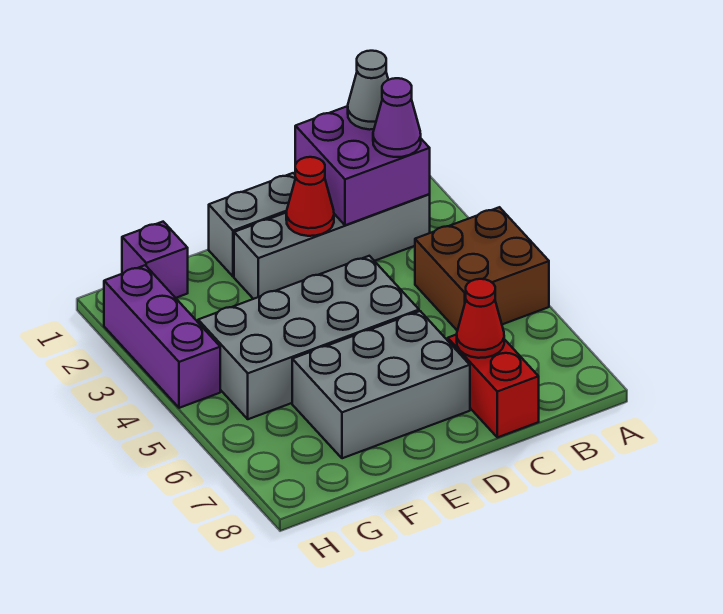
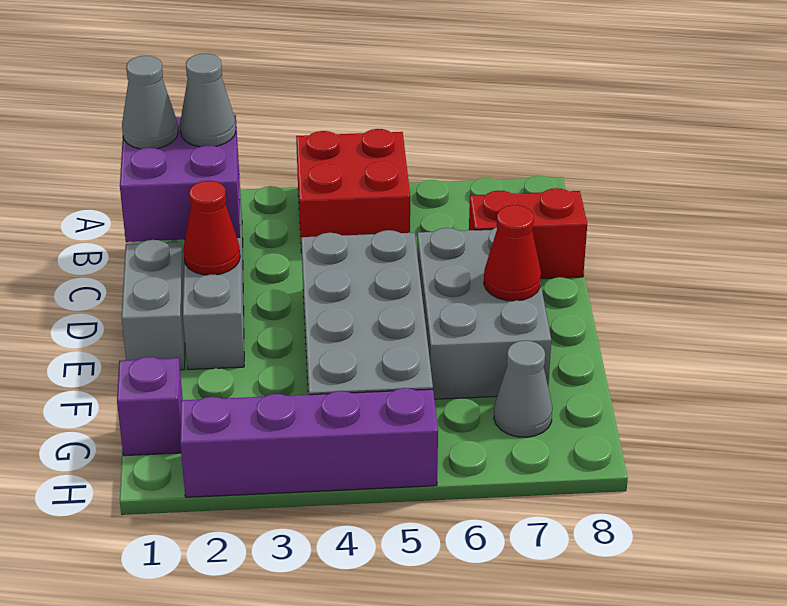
brown brick A4:B5 level 1 -> red brick A4:B5 level 1
purple cone B2 level 3 -> grey cone B2 level 3
red cone C7 level 2 -> red cone E7 level 2
none -> grey cone G7 level 1
purple brick H2:H4 level 1 -> purple brick H2:H5 level 1

